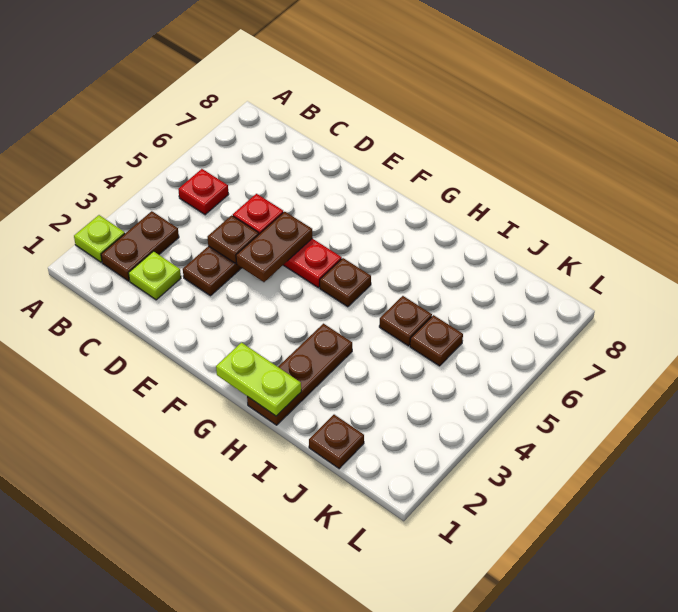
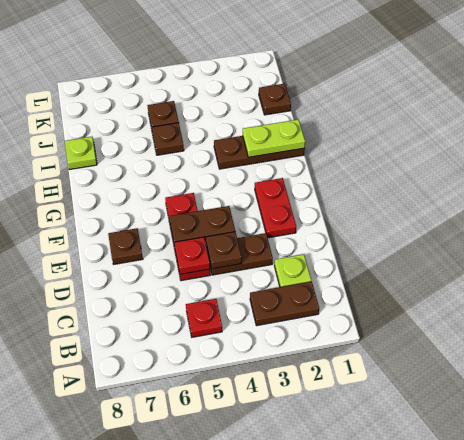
lime plate A2 level 1 -> lime plate I8 level 1
none -> red plate E2:F2 level 1
lime plate G1:H1 level 2 -> lime plate H1:H2 level 2
brown plate G5 level 1 -> brown plate E7 level 1

